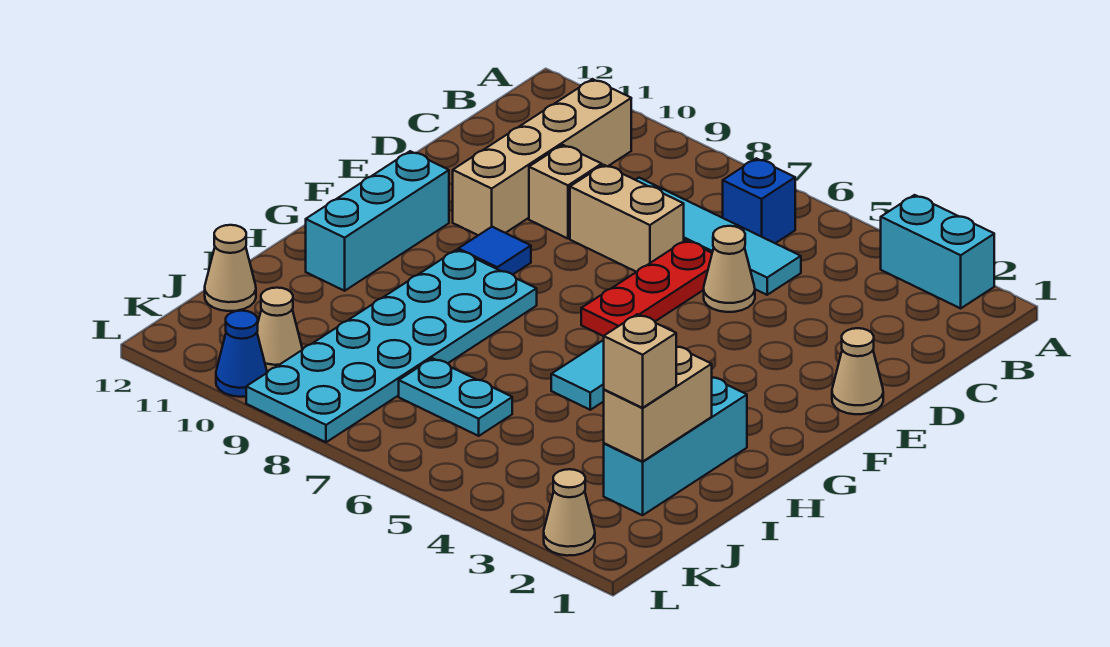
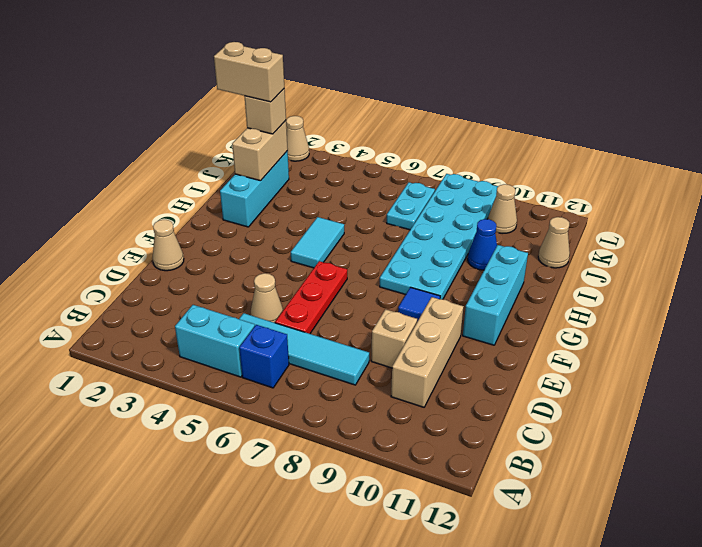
cyan brick A2:A3 level 1 -> cyan brick B4:B5 level 1
tan brick B10:E10 level 1 -> tan brick C10:E10 level 1
tan brick D7:D8 level 1 -> tan brick J1:J2 level 4
cyan plate J6:J7 level 1 -> cyan plate J7:K7 level 1
blue cone L10 level 1 -> blue cone I10 level 1

